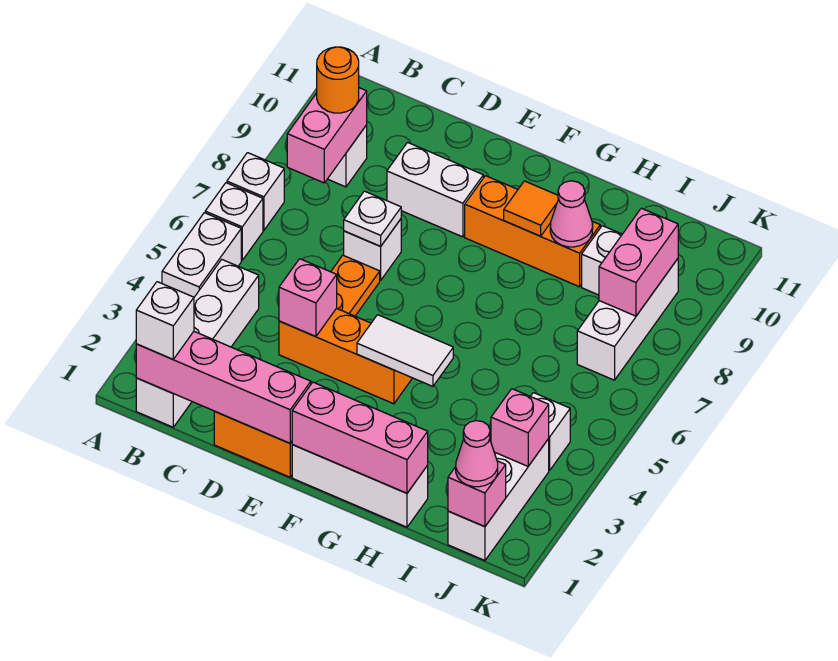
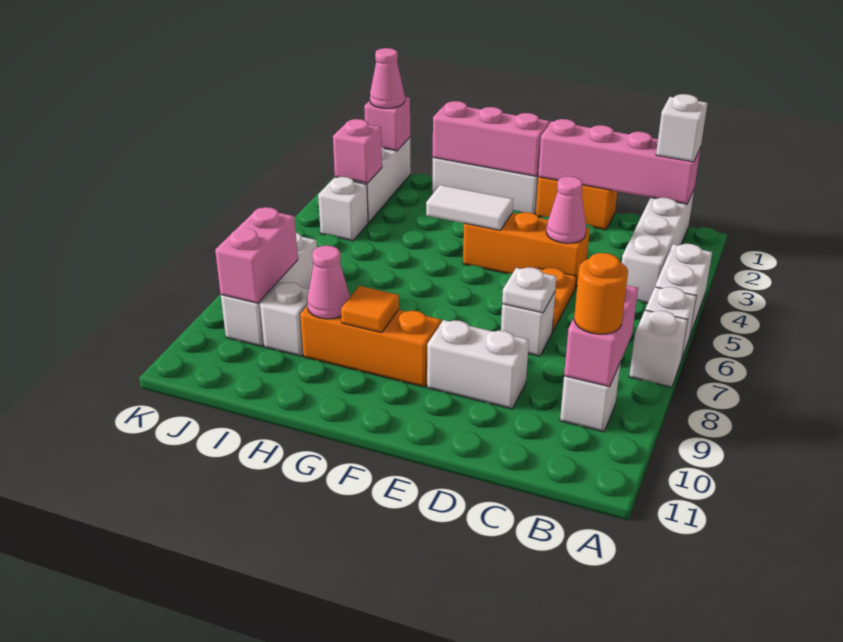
pink brick D4 level 2 -> pink cone D4 level 2

